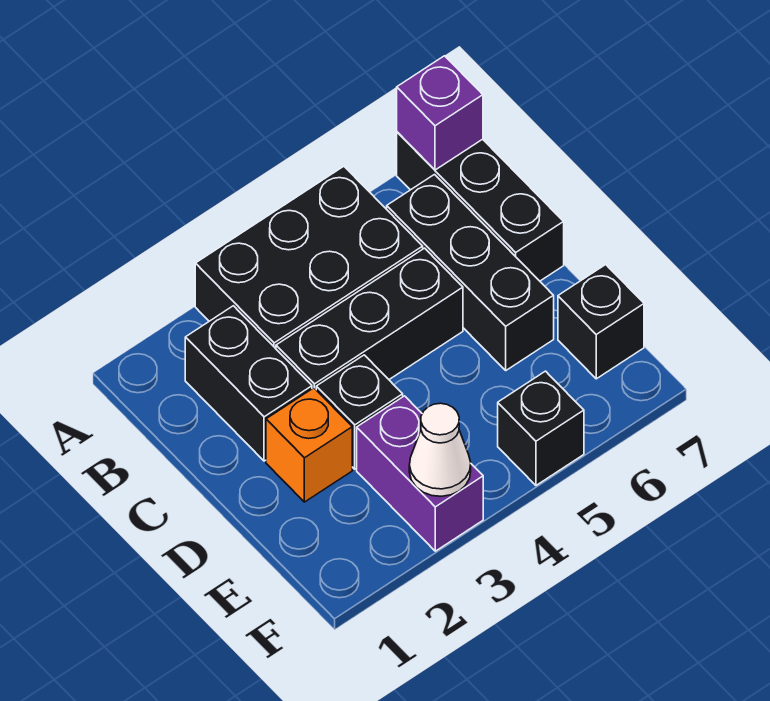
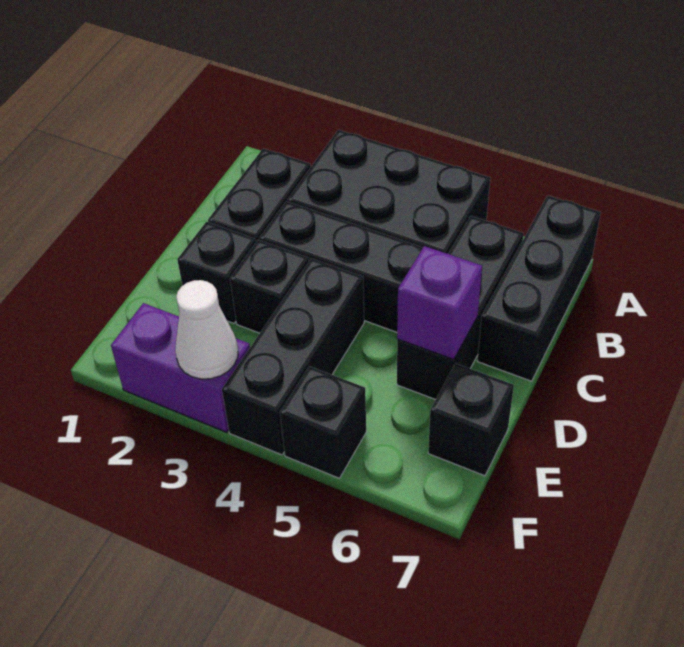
purple brick A7 level 2 -> purple brick D6 level 2
orange brick D2 level 1 -> black brick D2 level 1
none -> black brick D4:F4 level 1
purple brick E3:F3 level 1 -> purple brick F2:F3 level 1

